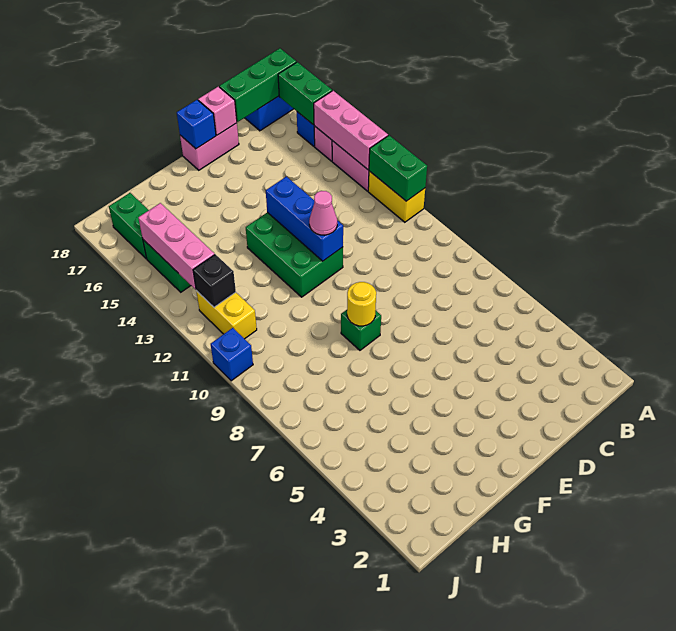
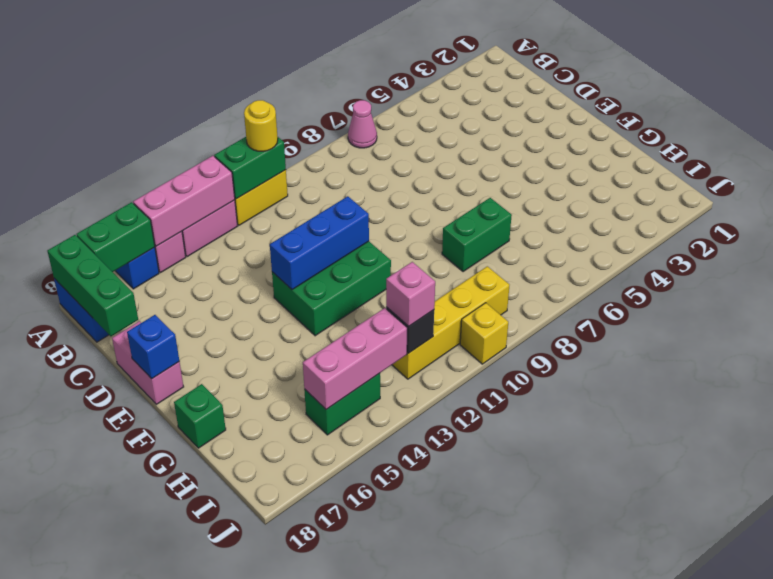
pink brick D18 level 2 -> pink brick I12 level 3
pink cone E11 level 3 -> pink cone A7 level 1
green brick F8 level 1 -> green brick G18 level 1
yellow round brick F8 level 2 -> yellow round brick A11 level 3
yellow brick I11:I12 level 1 -> yellow brick I9:I12 level 1
green brick I16:I17 level 1 -> green brick G7:G8 level 1
blue brick J10 level 1 -> yellow brick J10 level 1

